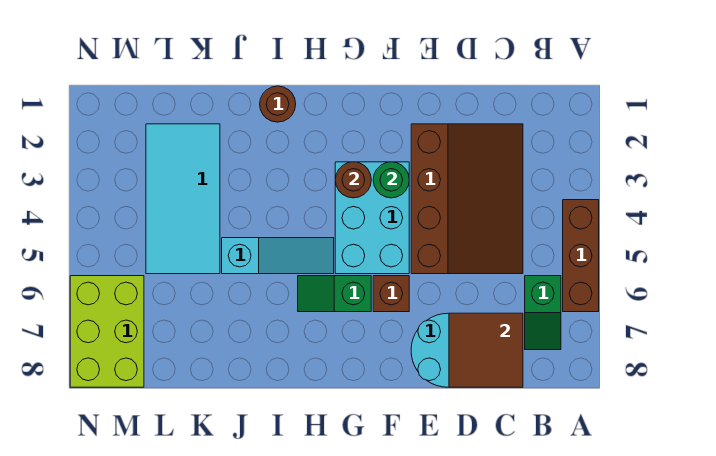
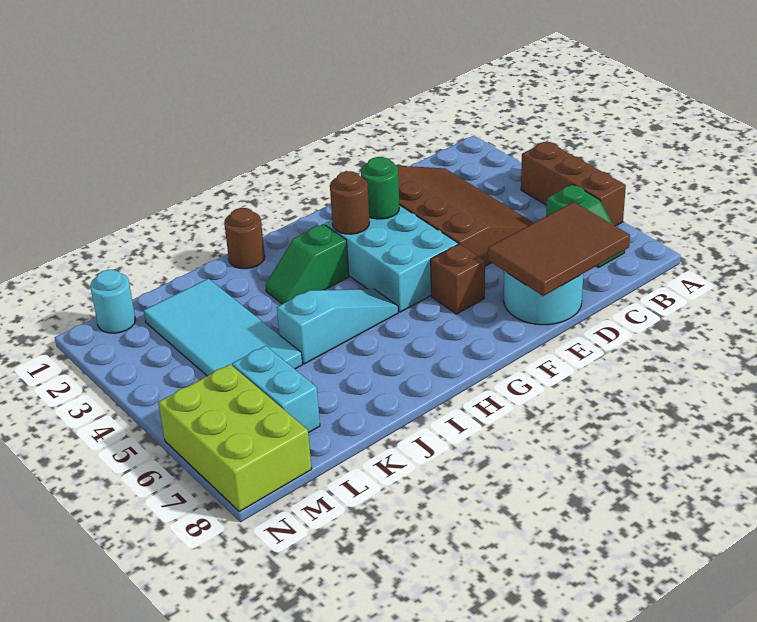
brown tile C7:D8 level 2 -> brown tile C7:E8 level 2
green slope G6:H6 level 1 top G -> green slope H3:I3 level 1 top H
none -> cyan brick L6:L7 level 1
none -> cyan round brick M1 level 1

